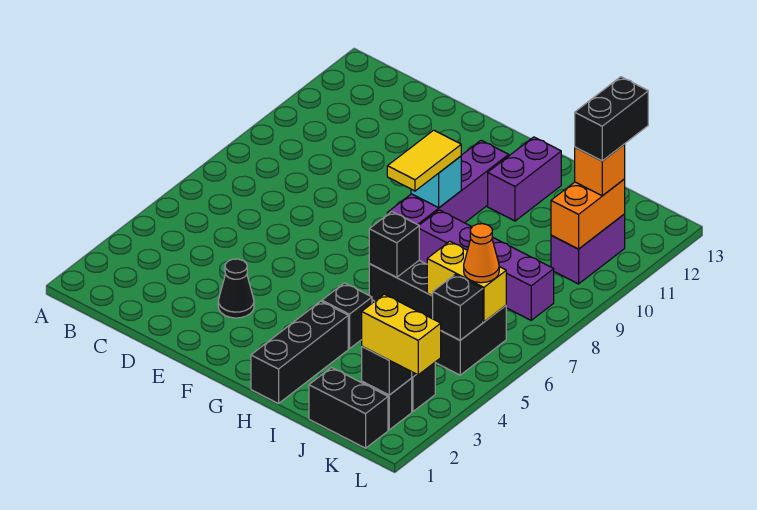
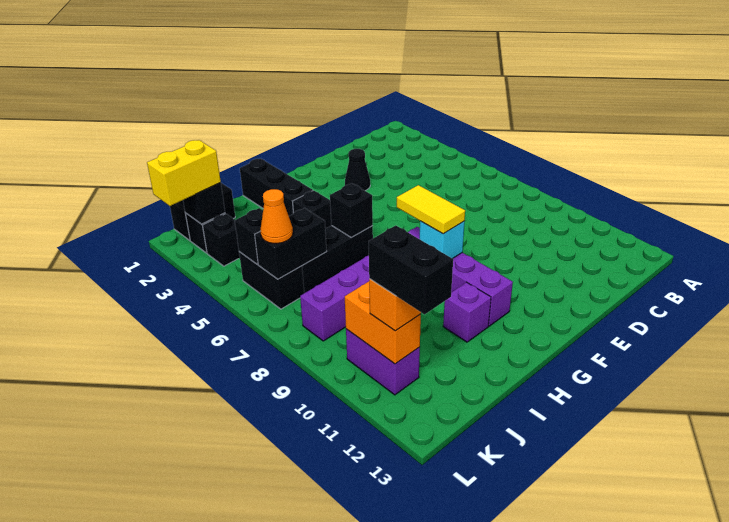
purple brick H11:H12 level 1 -> purple brick H11 level 1
yellow brick J6:K6 level 2 -> black brick J6:K6 level 2

